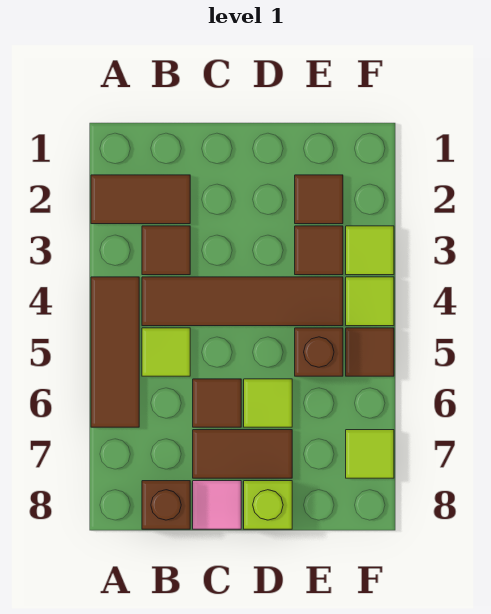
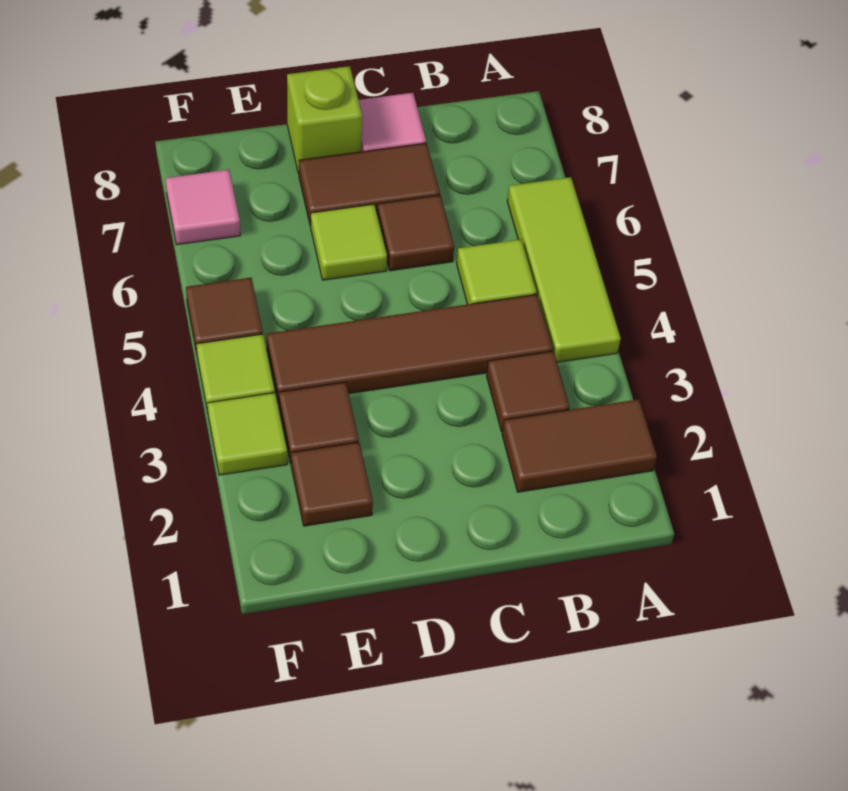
brown tile A4:A6 level 1 -> lime tile A4:A6 level 1
brown brick B8 level 1 -> none
brown brick E5 level 1 -> none
lime tile F7 level 1 -> pink tile F7 level 1

